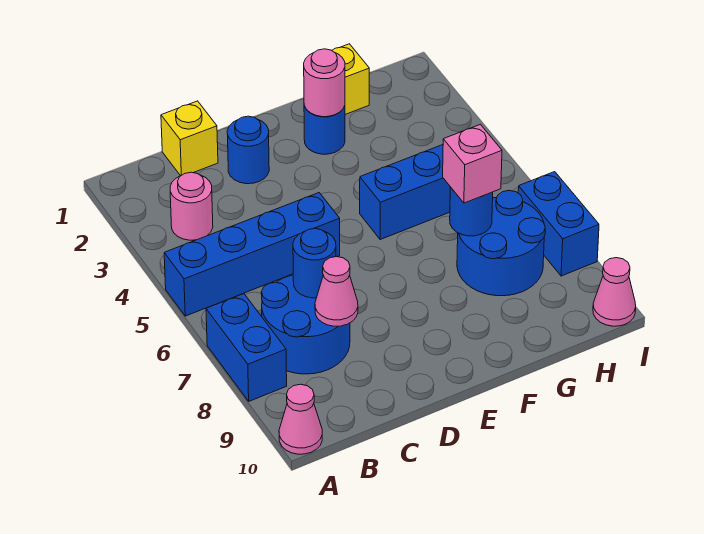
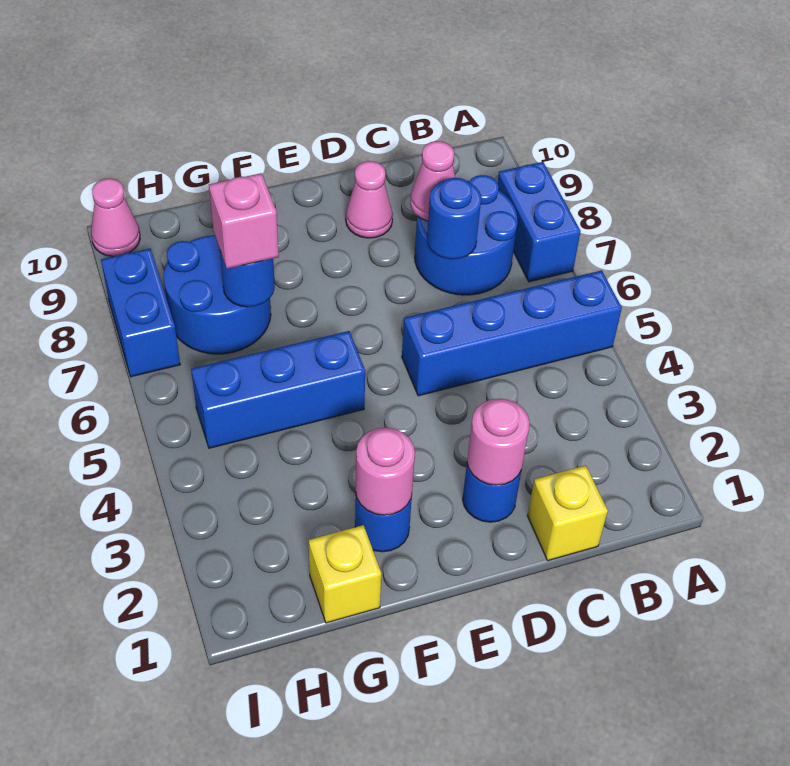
pink cone A10 level 1 -> pink cone D9 level 1
pink round brick B3 level 1 -> pink round brick D2 level 2

